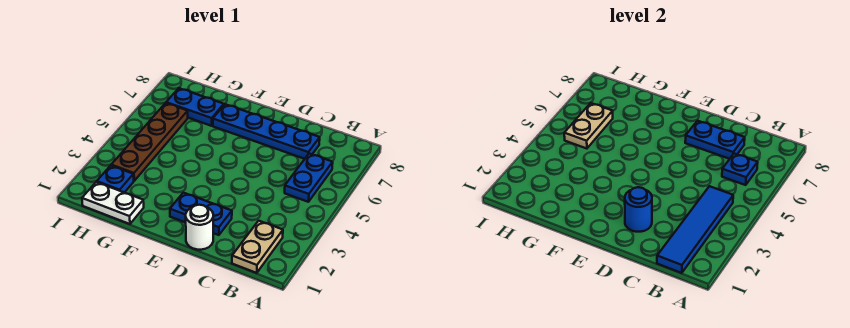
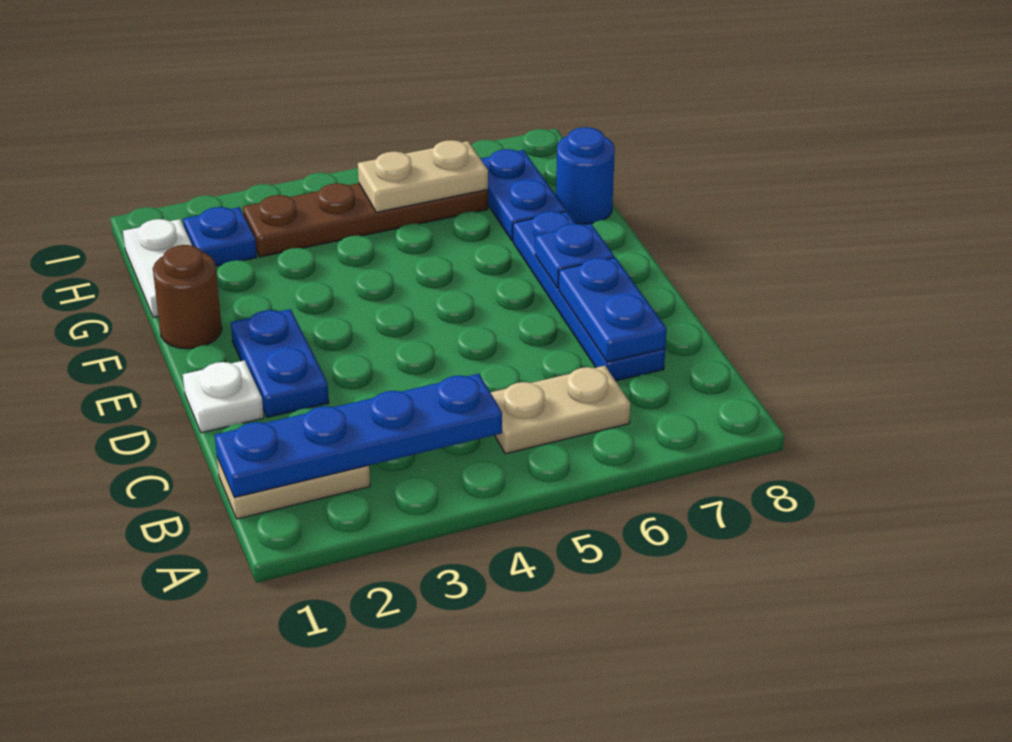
blue tile B1:B4 level 2 -> blue plate B1:B4 level 2
blue plate B5:B6 level 1 -> tan plate B5:B6 level 1
blue plate B6 level 2 -> blue plate E7 level 2
white round brick D1 level 1 -> white plate D1 level 1
blue round brick D2 level 2 -> blue round brick G8 level 1
none -> brown round brick F1 level 1

